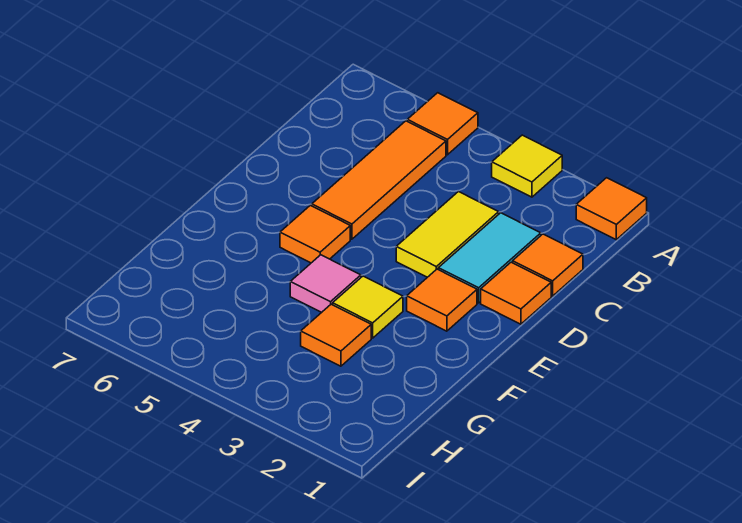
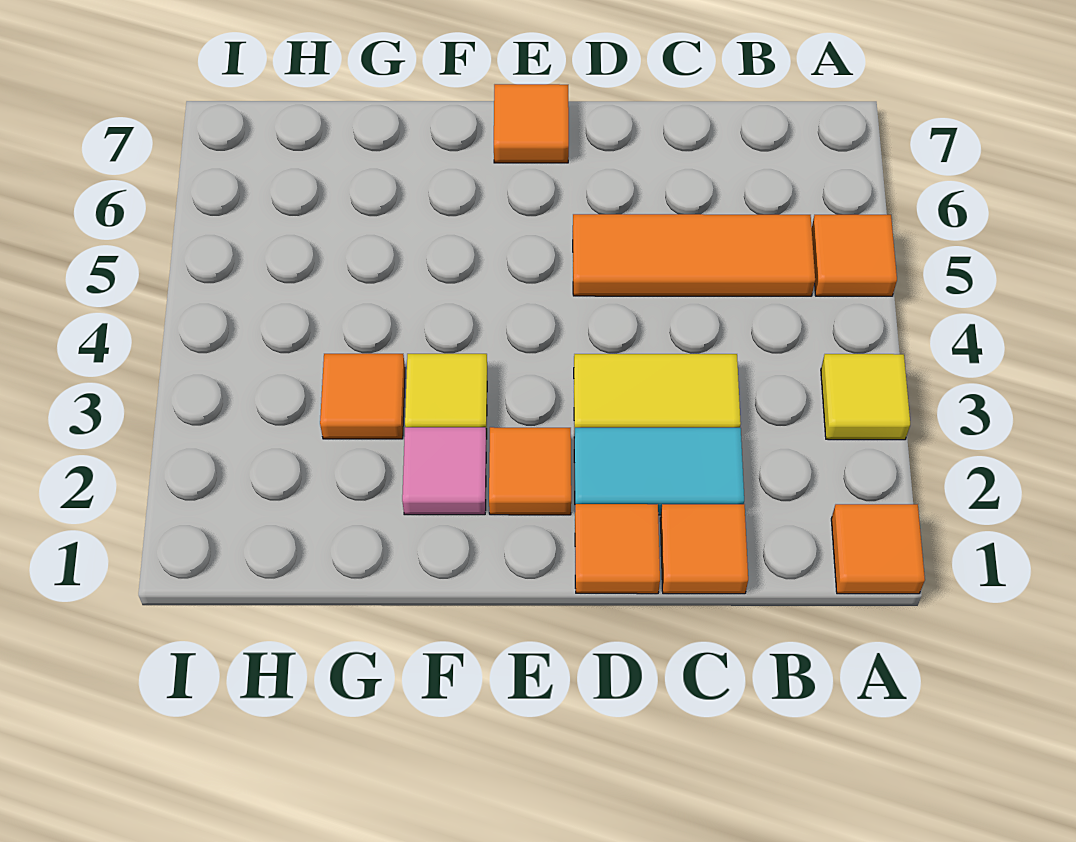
orange tile E5 level 1 -> orange tile E7 level 1
pink tile F4 level 1 -> pink tile F2 level 1

